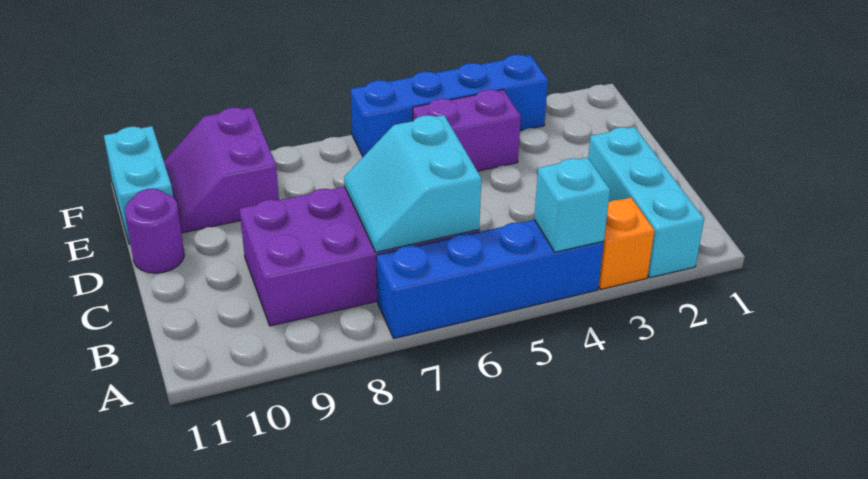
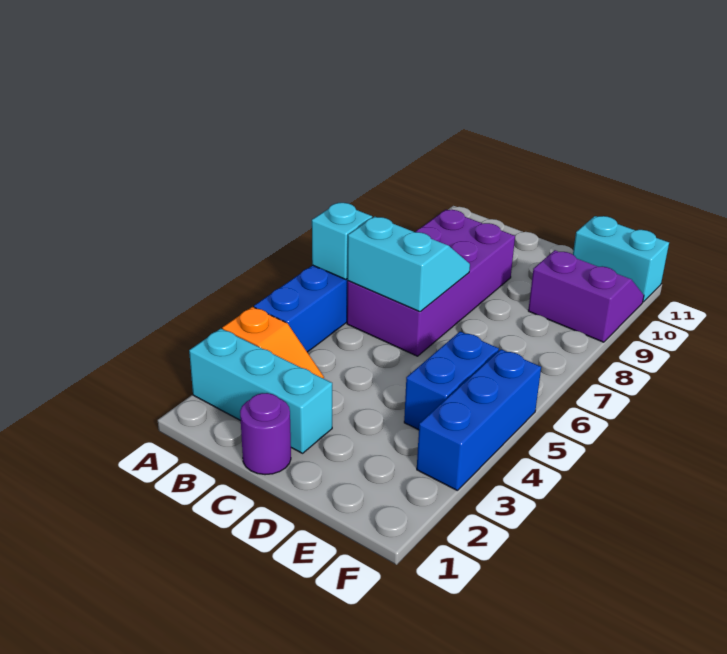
cyan brick A4 level 2 -> cyan brick A6 level 2
purple round brick D11 level 1 -> purple round brick C1 level 1
purple brick E4:E5 level 1 -> blue brick E4:E5 level 1
blue brick F3:F6 level 1 -> blue brick F3:F5 level 1

